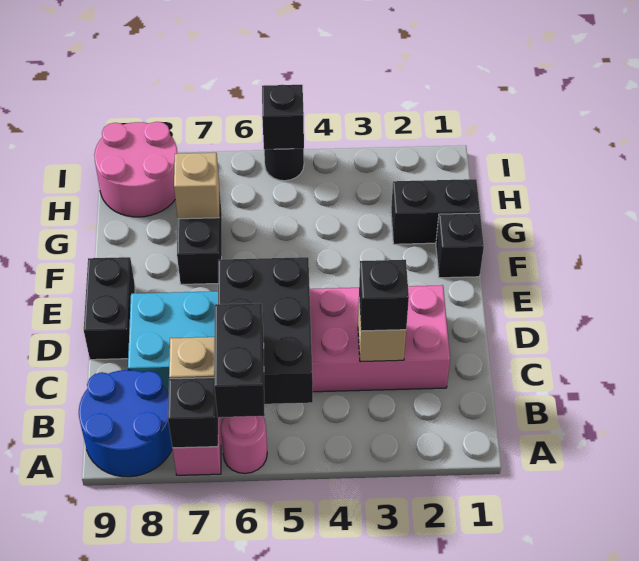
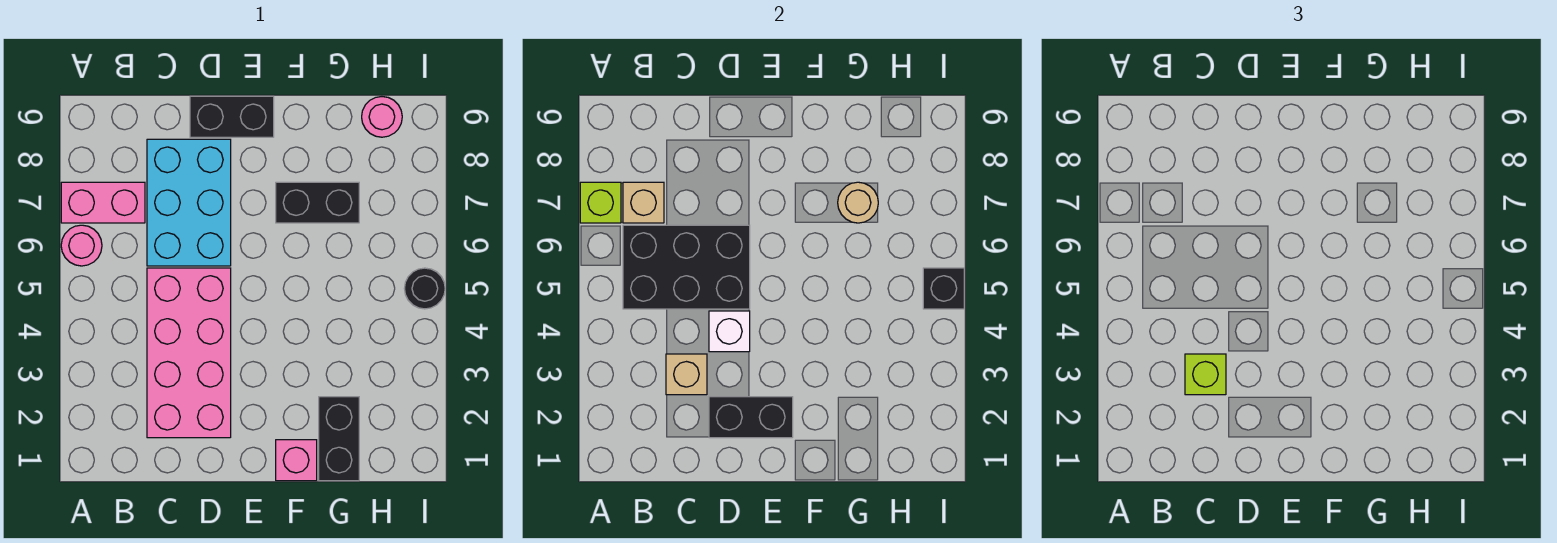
black brick A6:B6 level 3 -> black brick D2:E2 level 2
black brick A7 level 2 -> lime brick A7 level 2
blue round brick A8:B9 level 1 -> none
black brick C3 level 3 -> lime brick C3 level 3
none -> white brick D4 level 2
black brick F1 level 1 -> pink brick F1 level 1
tan brick G7 level 2 -> tan round brick G7 level 2
pink round brick H8:I9 level 1 -> pink round brick H9 level 1

